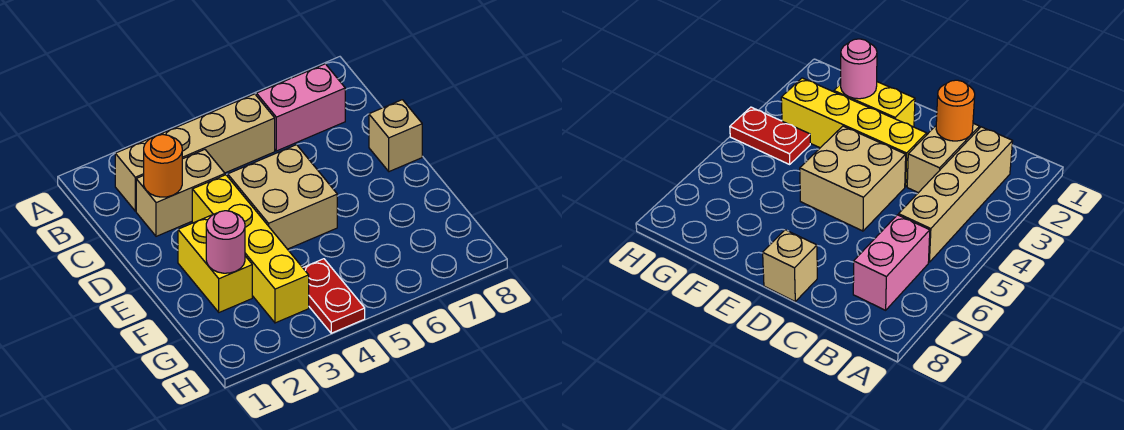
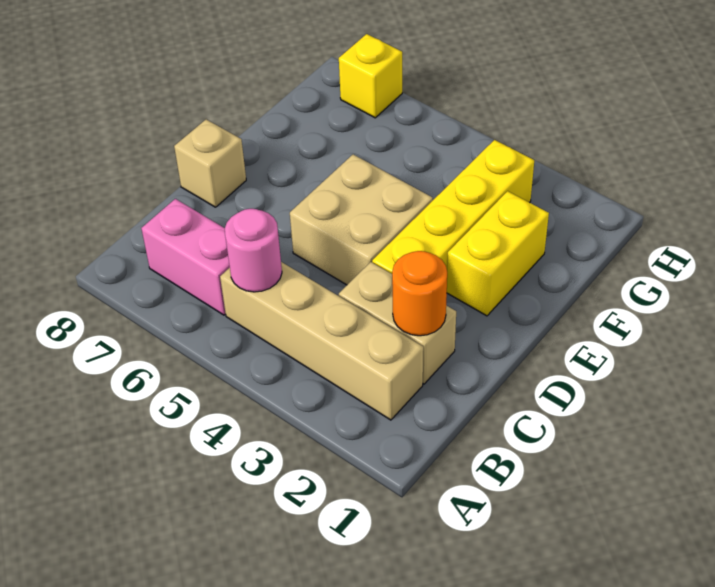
pink round brick F2 level 2 -> pink round brick B5 level 2
red plate G4:H4 level 1 -> none
none -> yellow brick H7 level 1

